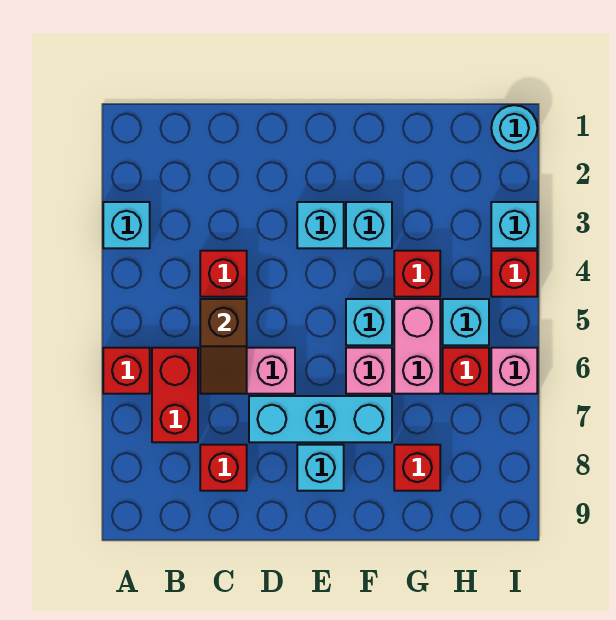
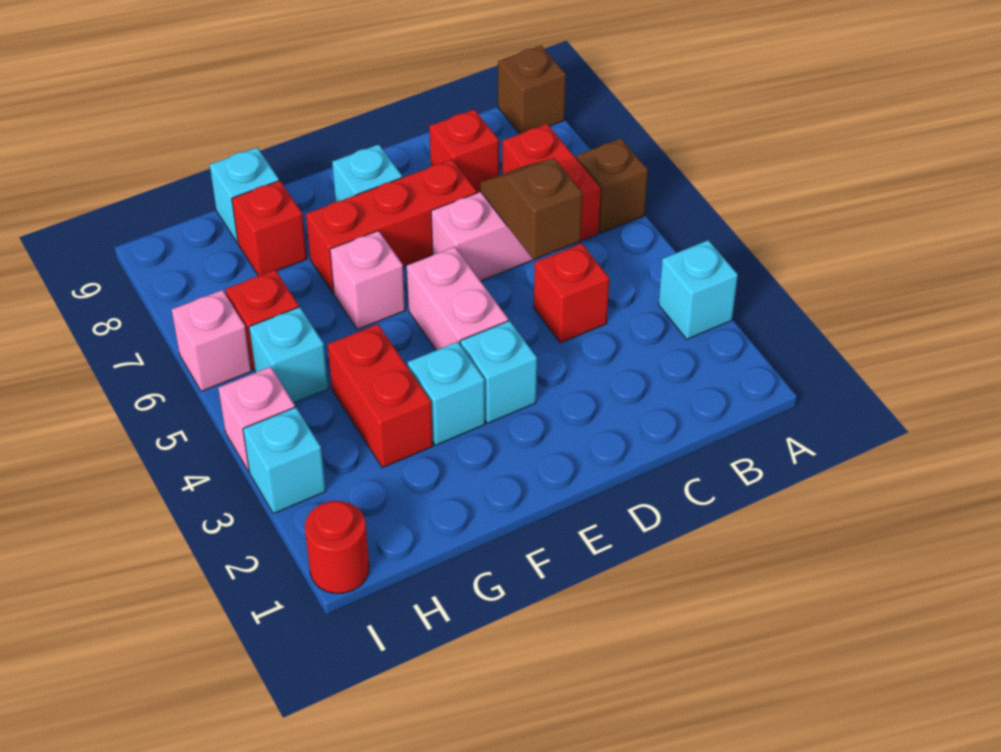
red brick A6 level 1 -> brown brick A6 level 1
none -> brown brick A9 level 1
cyan brick D7:F7 level 1 -> red brick D7:F7 level 1
cyan brick F5 level 1 -> cyan brick G9 level 1
red brick G4 level 1 -> red brick G3:G4 level 1
pink brick G5:G6 level 1 -> pink brick E4:E5 level 1
cyan round brick I1 level 1 -> red round brick I1 level 1
red brick I4 level 1 -> pink brick I4 level 1

